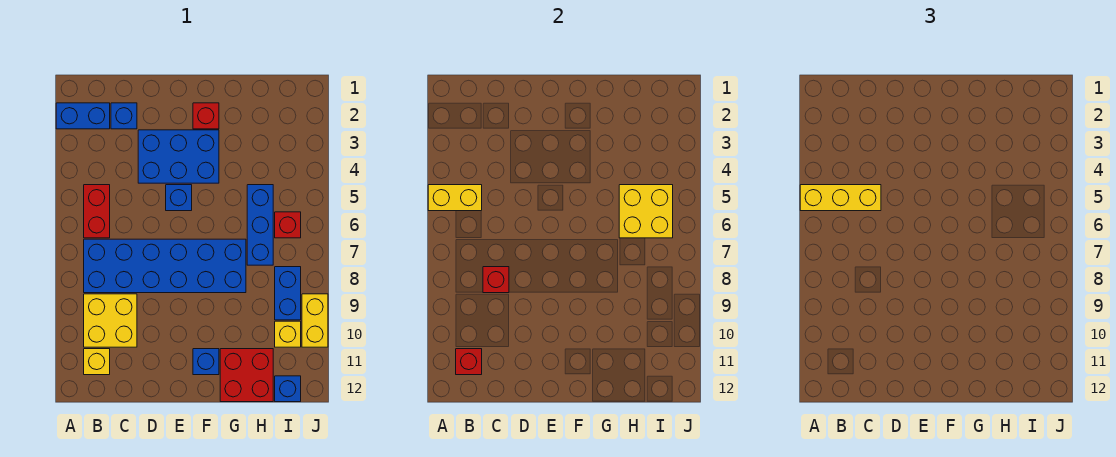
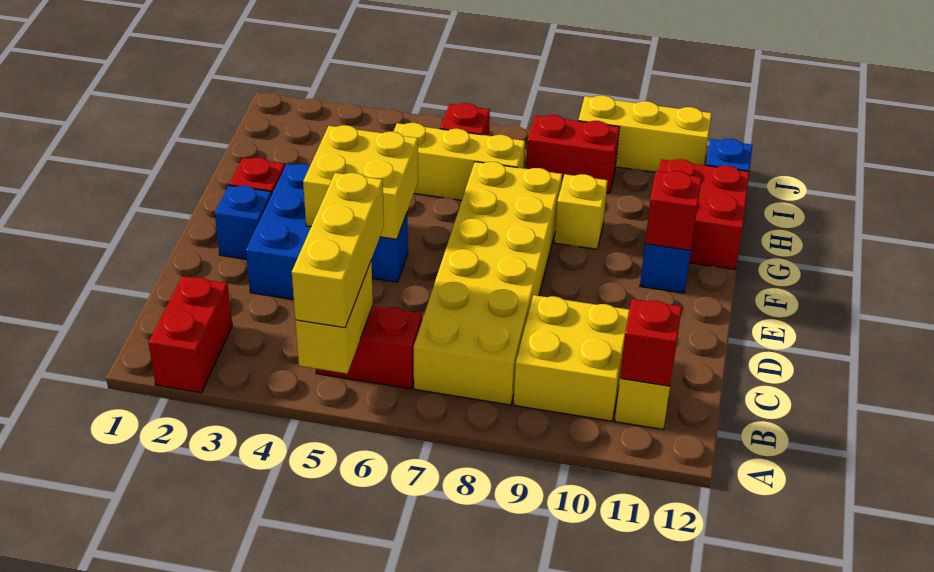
blue brick A2:B2 level 1 -> red brick A2:B2 level 1
blue brick B7:G8 level 1 -> yellow brick B7:G8 level 1
blue brick C2 level 1 -> blue brick E2 level 1
red brick C8 level 2 -> red brick F11 level 2
blue brick H5:H7 level 1 -> yellow brick H5:H7 level 1
yellow brick H5:I6 level 2 -> yellow brick E4:F5 level 2
blue brick I8:I9 level 1 -> red brick I8:I9 level 1
yellow brick I10 level 1 -> yellow brick G9 level 1
yellow brick J9:J10 level 1 -> yellow brick J9:J11 level 1

